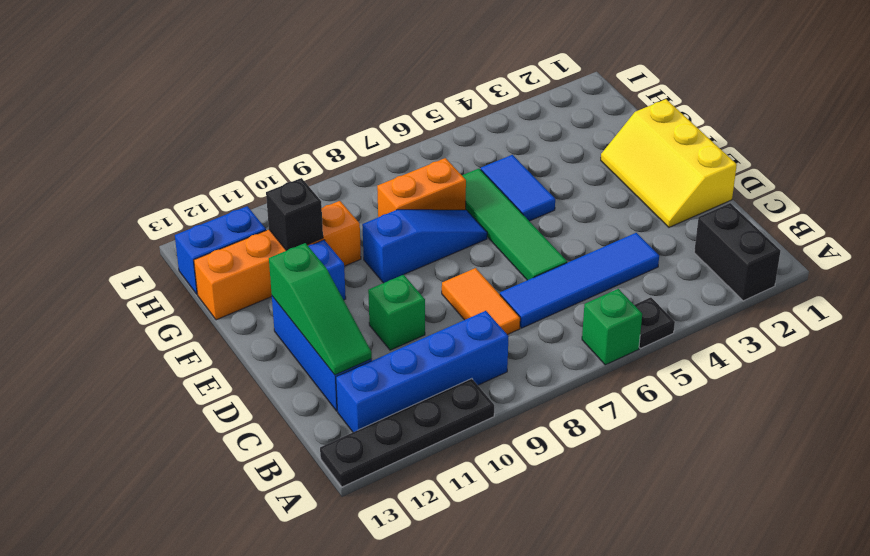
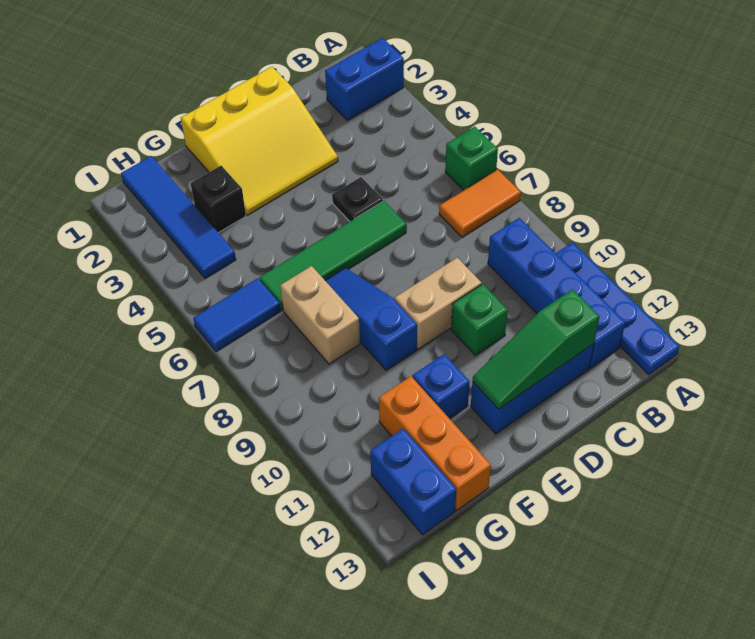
black brick A2:B2 level 1 -> blue brick A2:B2 level 1
black plate A5 level 1 -> black plate D5 level 1
black plate A10:A13 level 1 -> blue plate A10:A13 level 1
blue tile C4:C7 level 1 -> blue tile H1:H4 level 1
orange tile C8:D8 level 1 -> orange tile A7:B7 level 1
green slope C12:E12 level 2 top E -> green slope C12:E12 level 2 top C
yellow slope D1:F2 level 1 top 1 -> yellow slope D1:F3 level 1 top 1
none -> tan brick D9:E9 level 1
blue tile F5:G5 level 1 -> blue tile H6:I6 level 1
orange brick G7:G8 level 1 -> tan brick G7:G8 level 1
orange brick G10:G13 level 1 -> orange brick G11:G13 level 1
black brick G11 level 2 -> black brick G3 level 1

